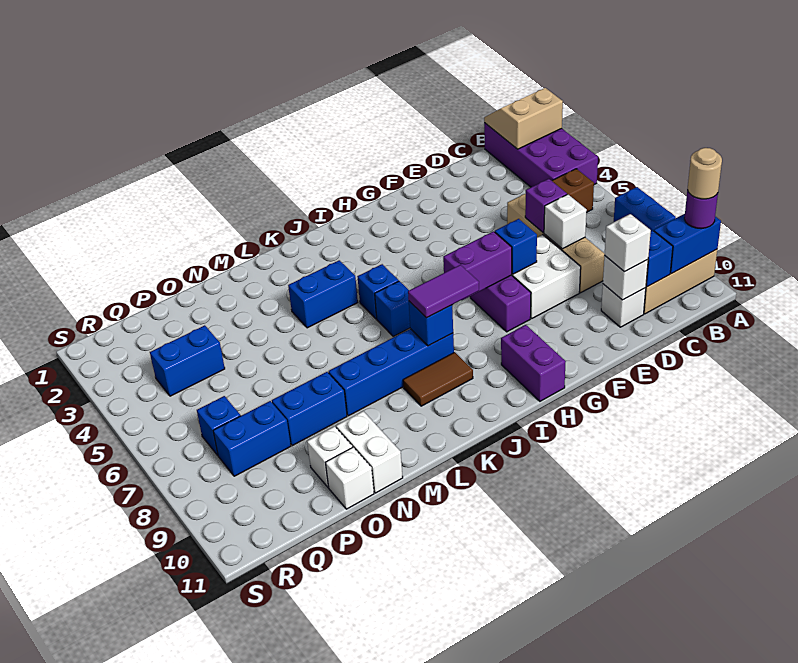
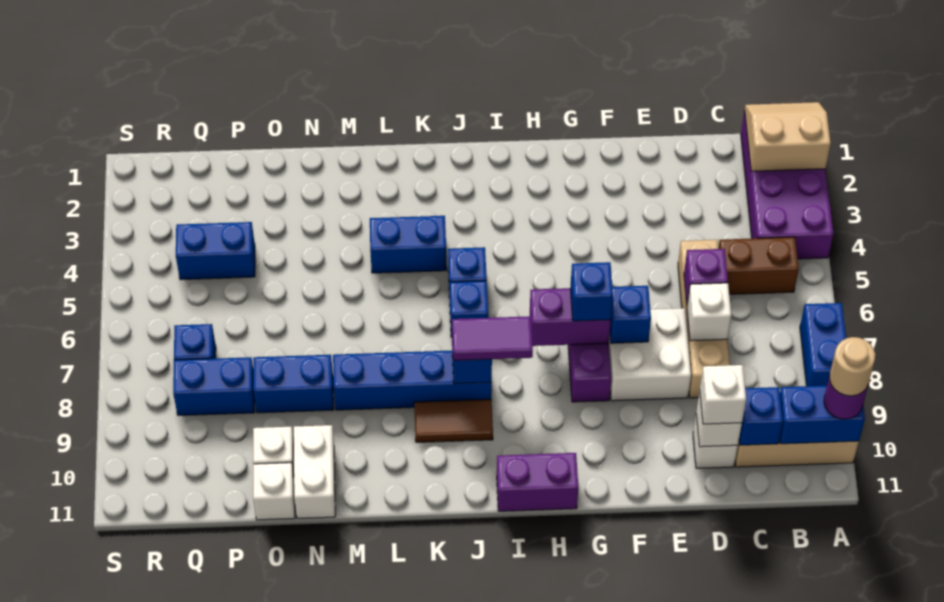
none -> blue brick G7 level 3
purple brick H10:H11 level 1 -> purple brick H11:I11 level 1

